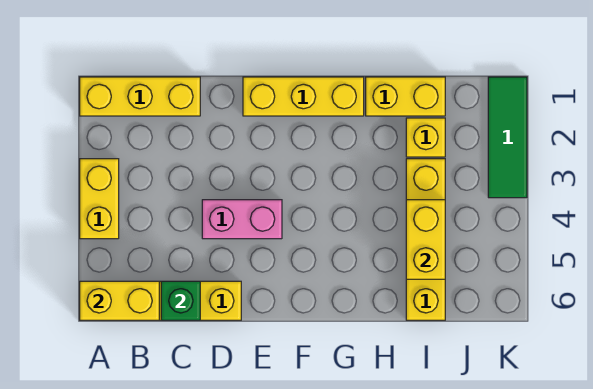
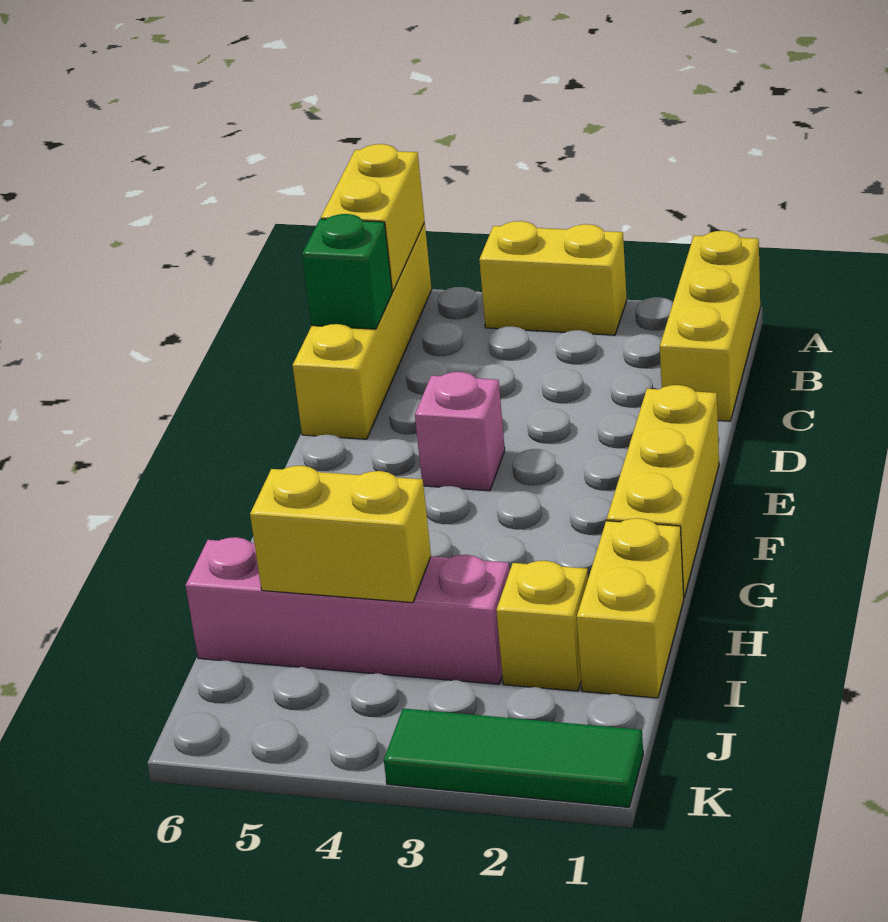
pink brick D4:E4 level 1 -> pink brick E4 level 1
yellow brick I3:I6 level 1 -> pink brick I3:I6 level 1

